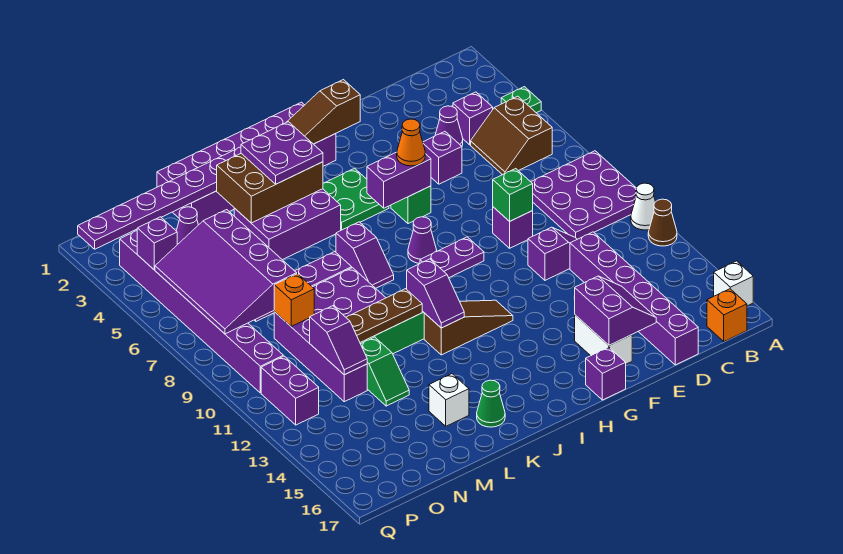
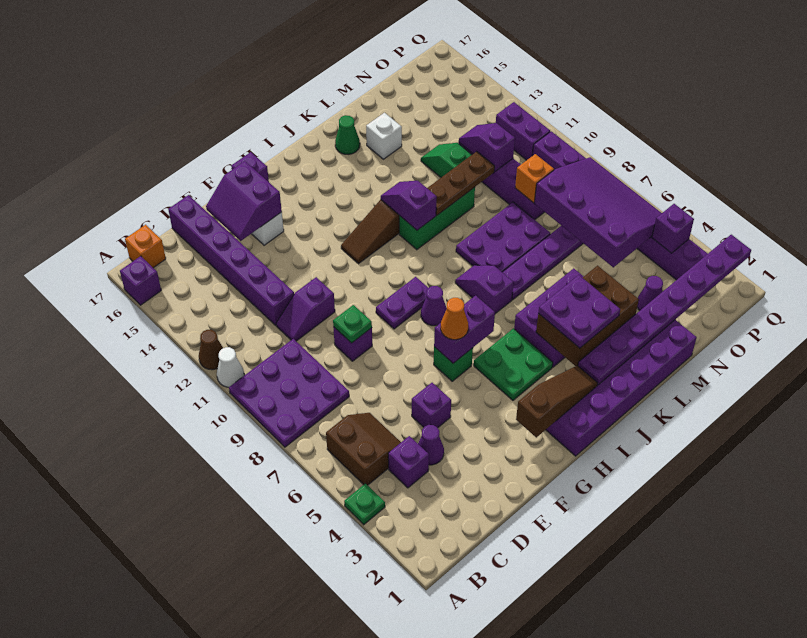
white brick A16 level 1 -> purple brick A16 level 1
green brick E9 level 2 -> green plate E9 level 2

